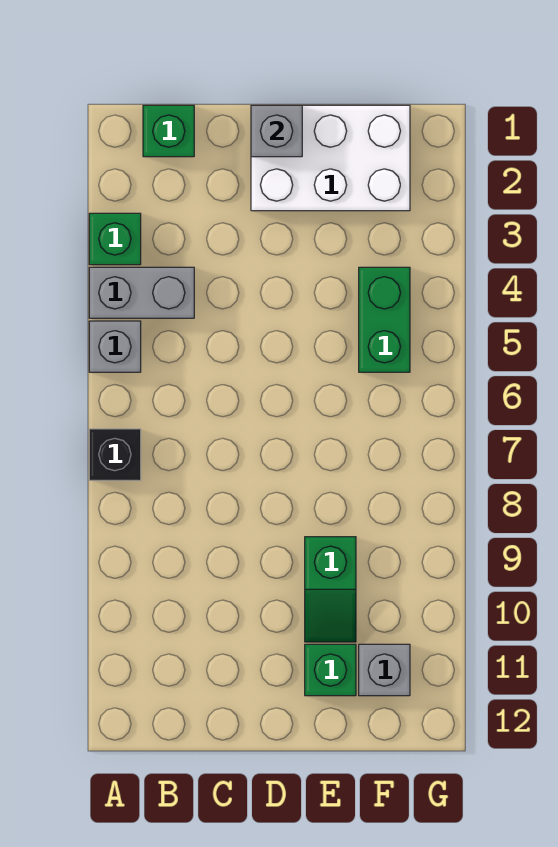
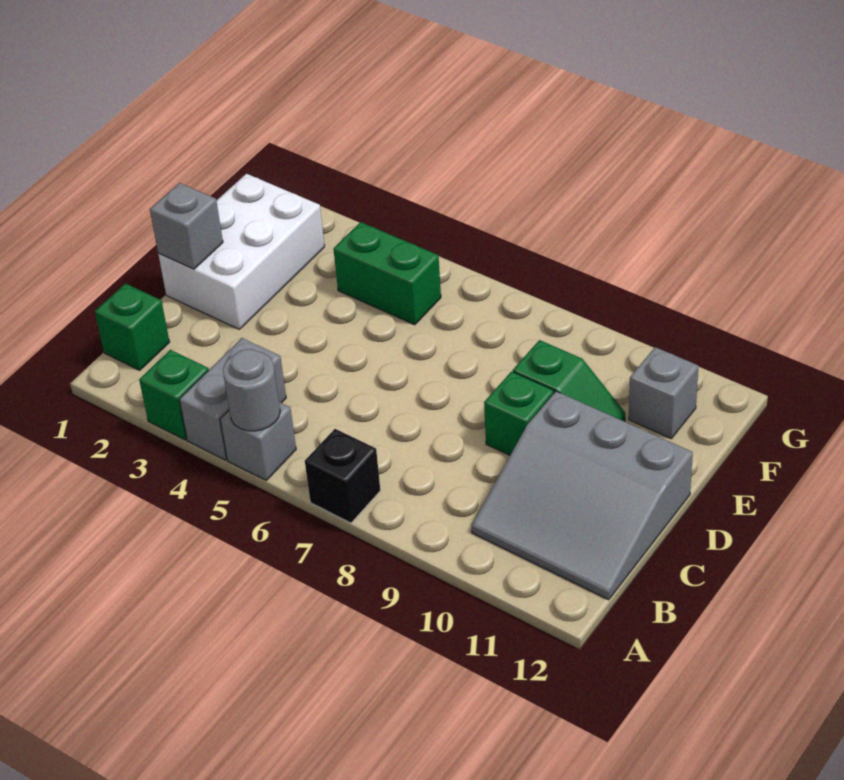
none -> grey round brick A5 level 2
none -> grey slope B10:D12 level 1 top D
green brick E11 level 1 -> green brick D9 level 1

